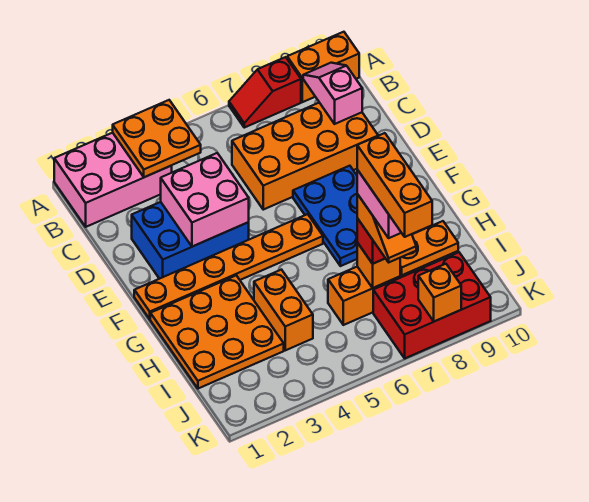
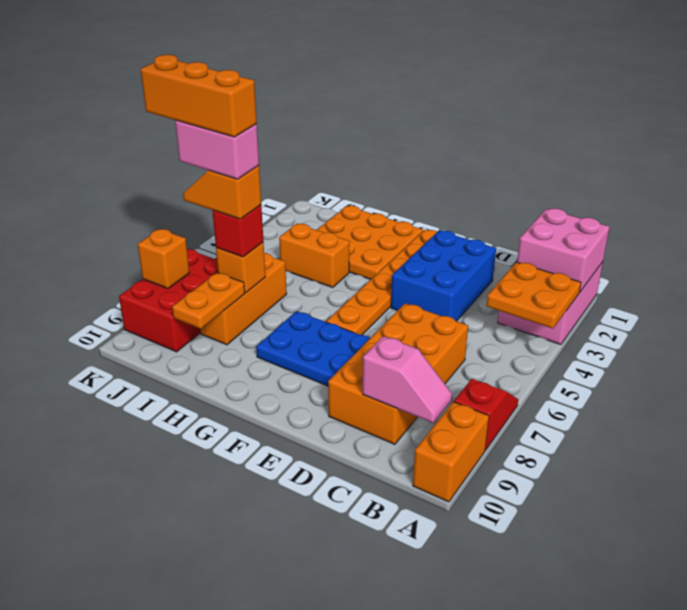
pink brick D3:E4 level 2 -> pink brick A1:B2 level 2

